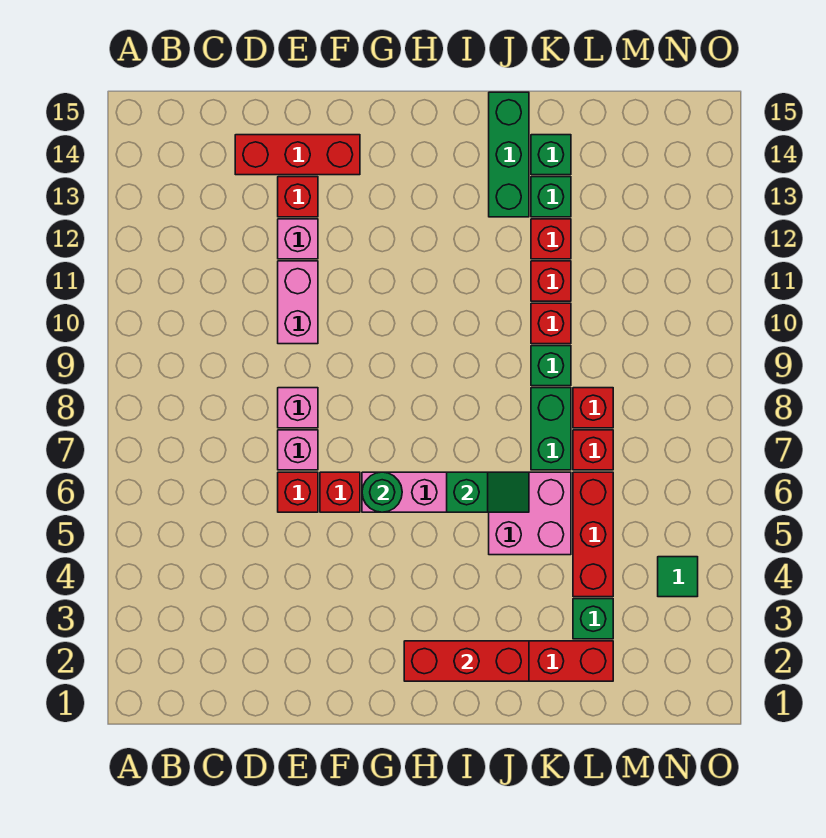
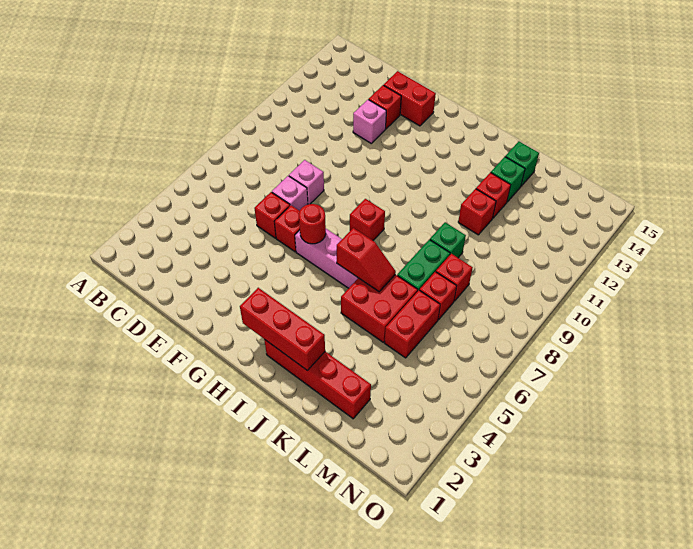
red brick D14:F14 level 1 -> red brick E14:F14 level 1
pink brick E10:E11 level 1 -> none
green round brick G6 level 2 -> red round brick G6 level 2
green slope I6:J6 level 2 top I -> red slope I6:J6 level 2 top I
pink brick J5:K6 level 1 -> red brick J5:K6 level 1
green brick J13:J15 level 1 -> none
red brick K10 level 1 -> red brick H8 level 1
green brick L3 level 1 -> none
red brick L4:L6 level 1 -> red brick L5:L6 level 1
green tile N4 level 1 -> none

